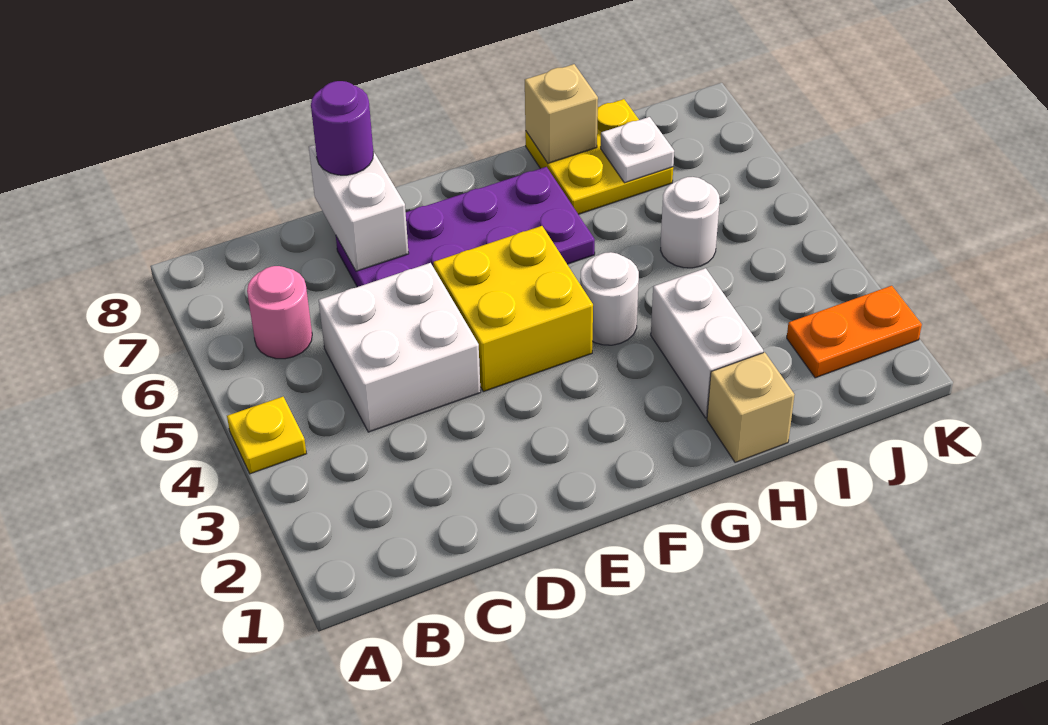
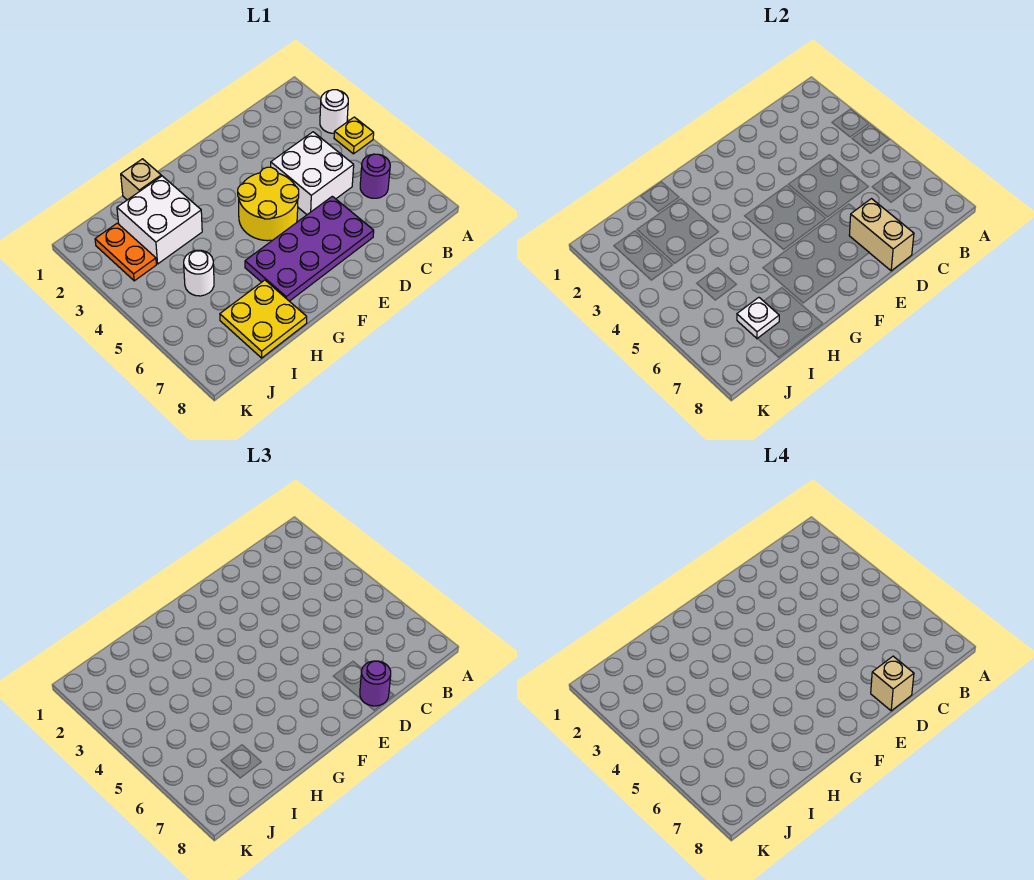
pink round brick B6 level 1 -> purple round brick B6 level 1
white brick D7:D8 level 2 -> tan brick D7:D8 level 2
yellow brick E4:F5 level 1 -> yellow round brick E4:F5 level 1
white round brick G4 level 1 -> white round brick A3 level 1
white brick H2:H3 level 1 -> white brick H2:I3 level 1
tan brick H8 level 2 -> tan brick D8 level 4
orange plate J2:K2 level 1 -> orange plate J2:J3 level 1

